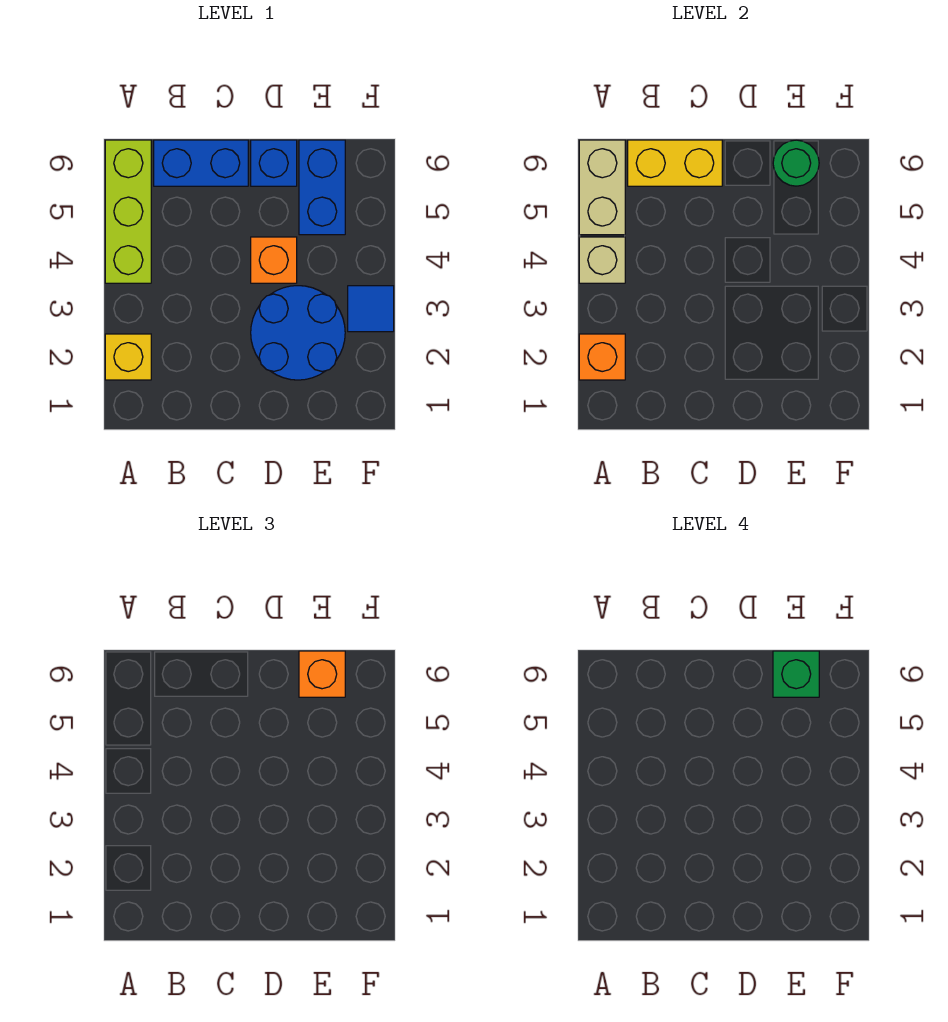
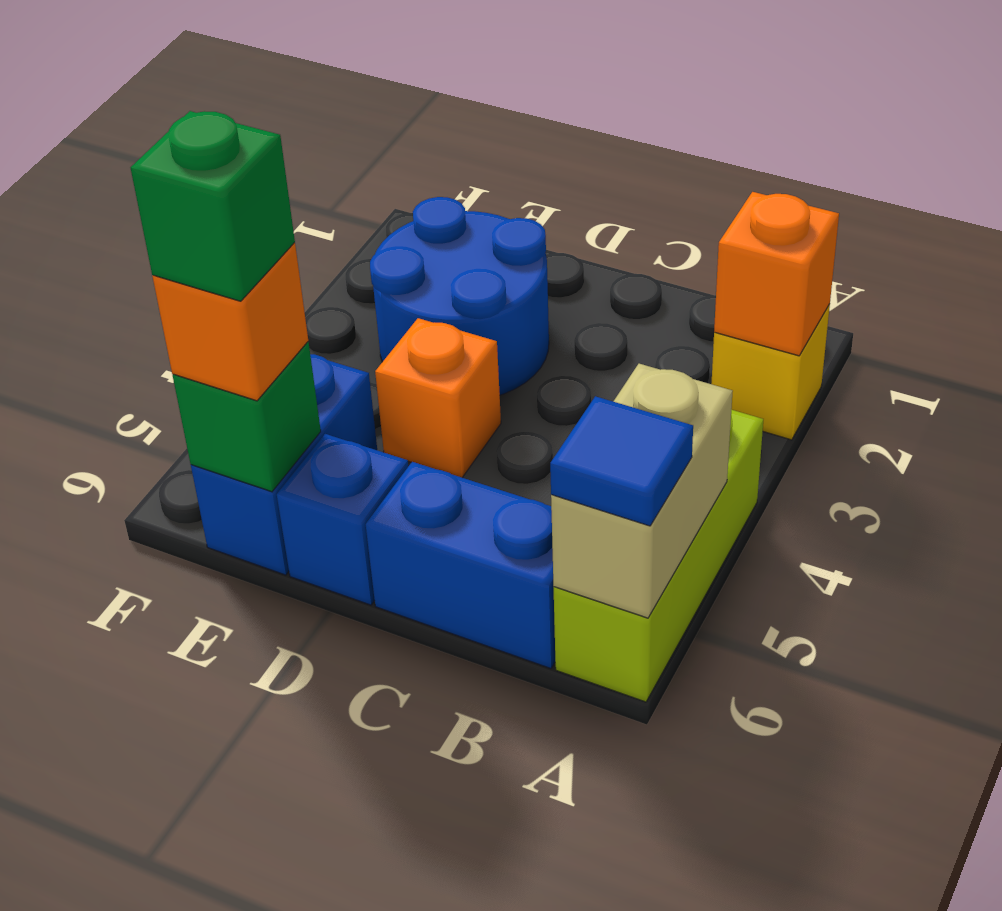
tan brick A4 level 2 -> none
yellow brick B6:C6 level 2 -> none
green round brick E6 level 2 -> green brick E6 level 2
blue tile F3 level 1 -> blue tile A6 level 3

